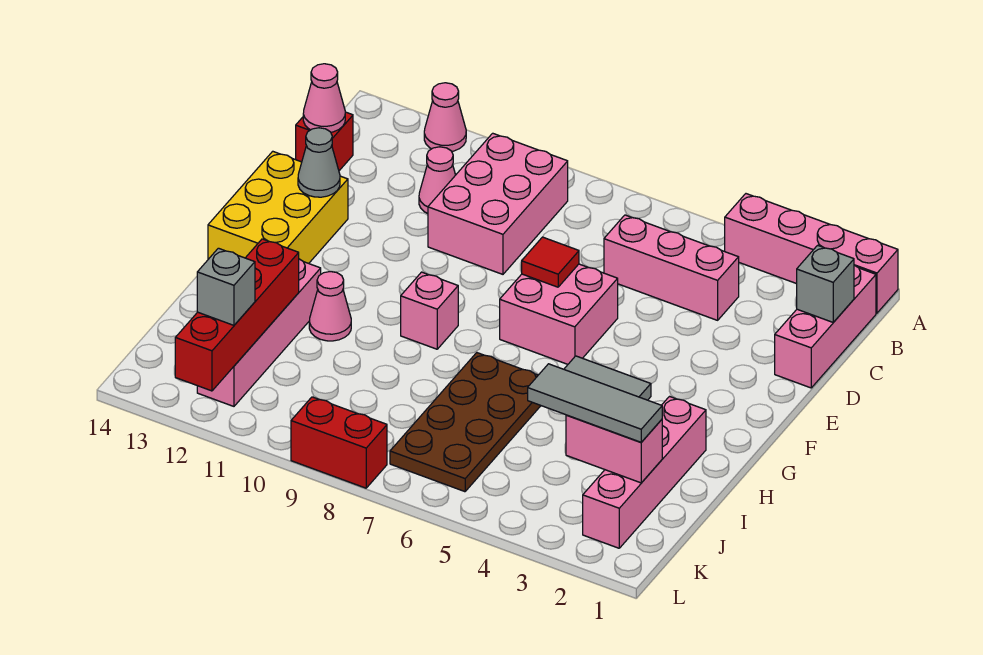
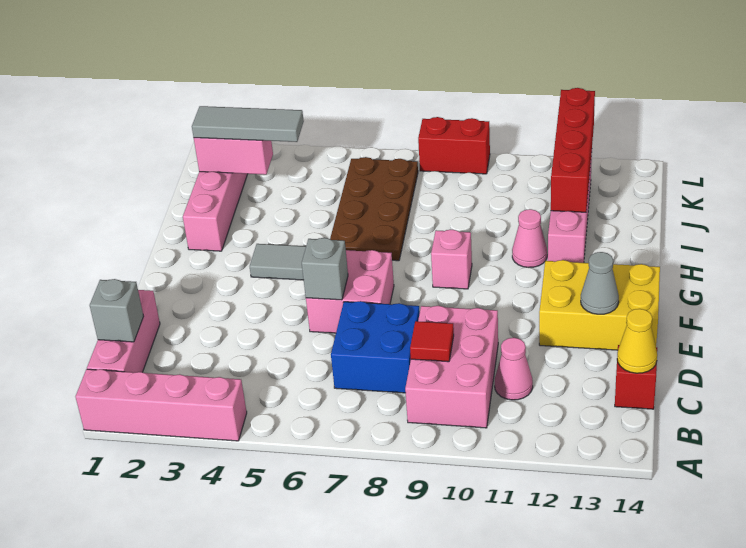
pink cone A12 level 1 -> none
pink brick C4:C6 level 1 -> none
none -> blue brick C7:D8 level 1
pink cone C14 level 2 -> yellow cone C14 level 2
red tile E7 level 2 -> red tile C9 level 2
yellow brick E13:G14 level 1 -> yellow brick E12:F14 level 1
grey brick K12 level 3 -> grey brick E6 level 2

